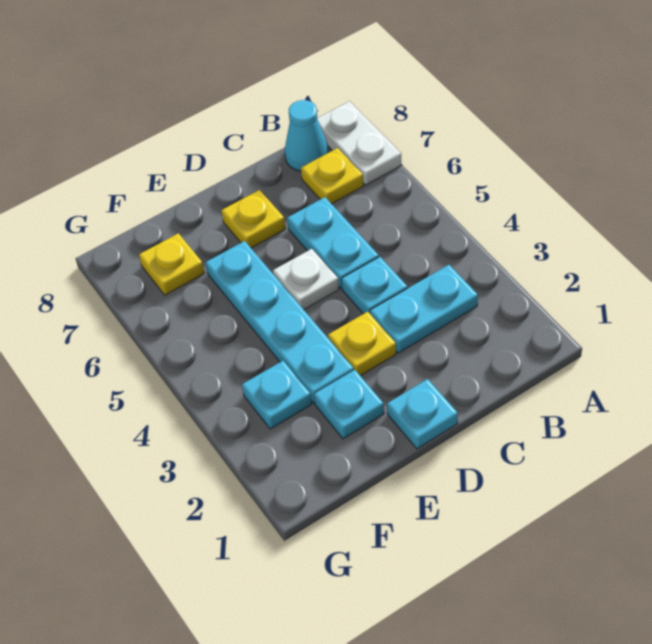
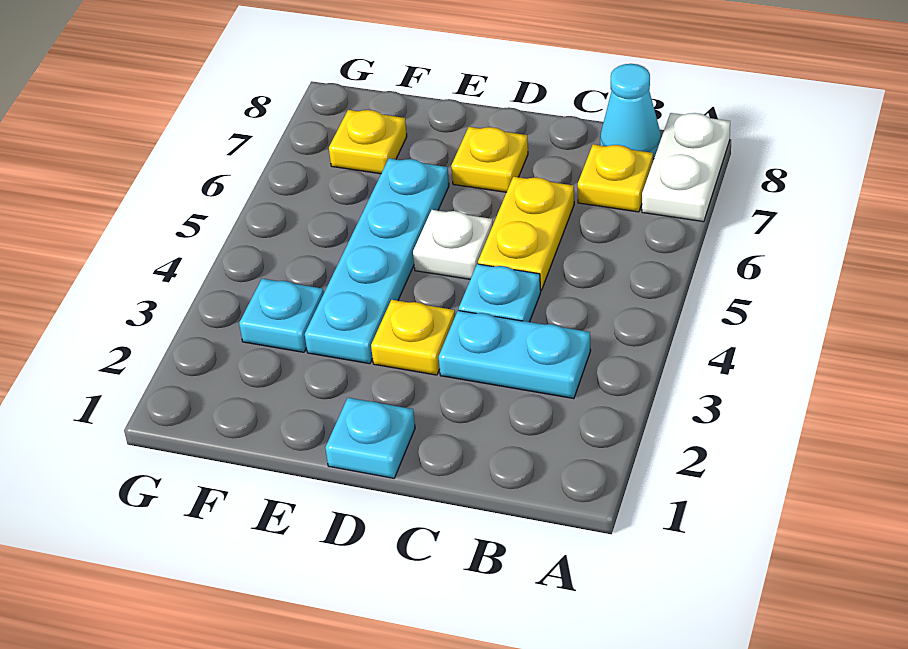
cyan plate C5:C6 level 1 -> yellow plate C5:C6 level 1
cyan plate E2 level 1 -> none

